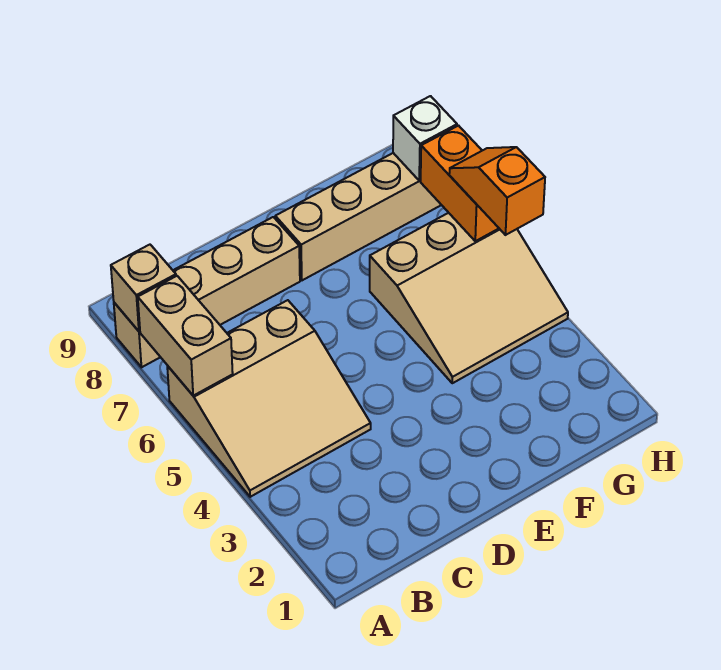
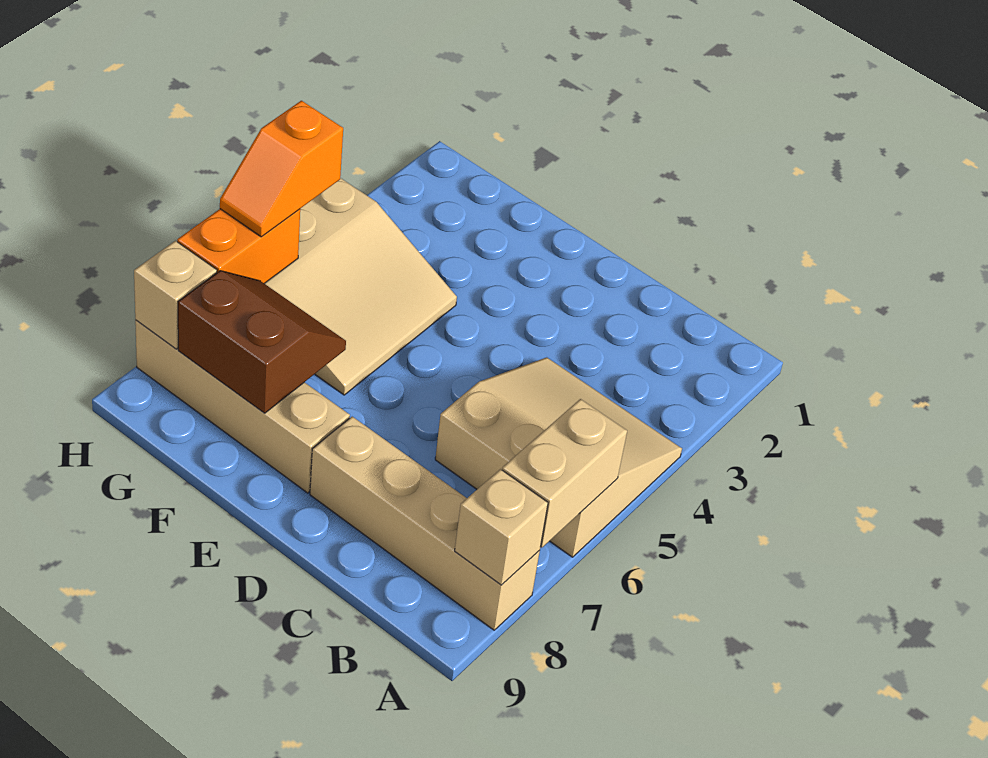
tan slope F4:H6 level 1 top 6 -> tan slope F4:H6 level 1 top H
none -> brown slope F7:G8 level 2 top 8
white brick H8 level 2 -> tan brick H8 level 2

